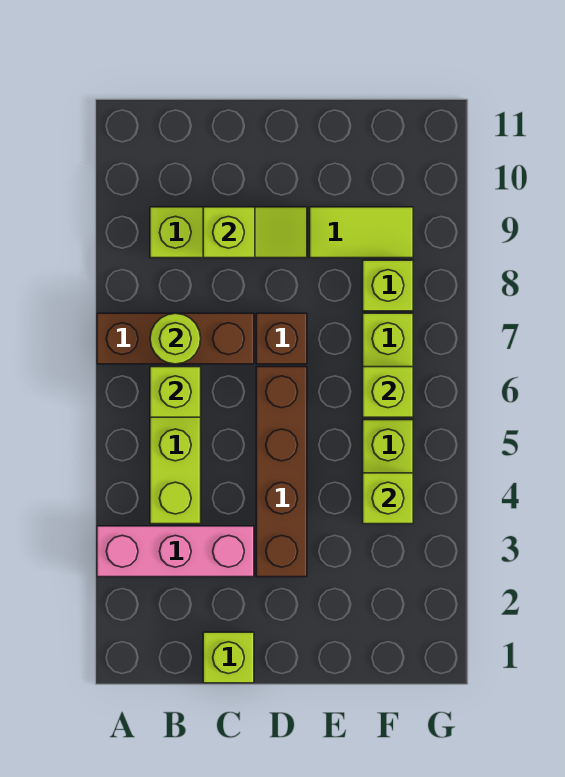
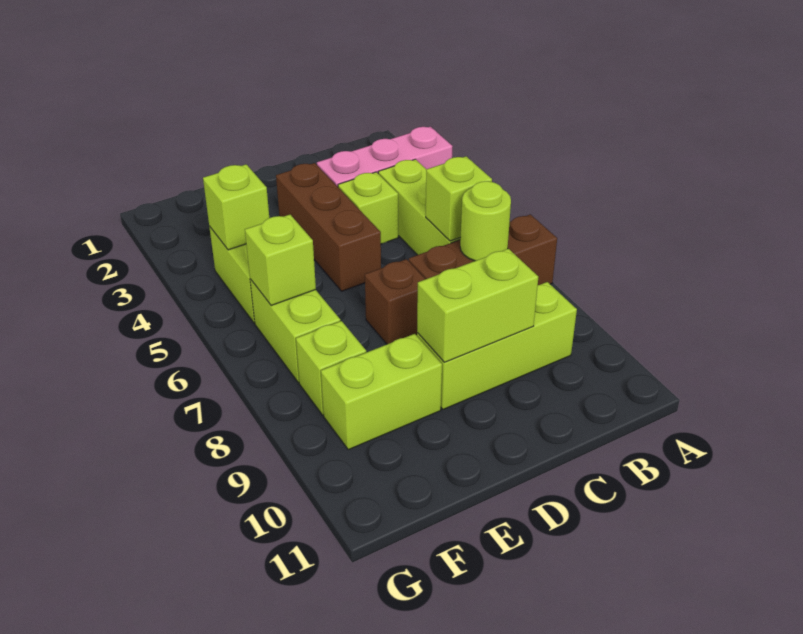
lime brick C1 level 1 -> lime brick C4 level 1
lime slope C9:D9 level 2 top C -> lime brick C9:D9 level 2
brown brick D3:D6 level 1 -> brown brick D3:D5 level 1
lime tile E9:F9 level 1 -> lime brick E9:F9 level 1

